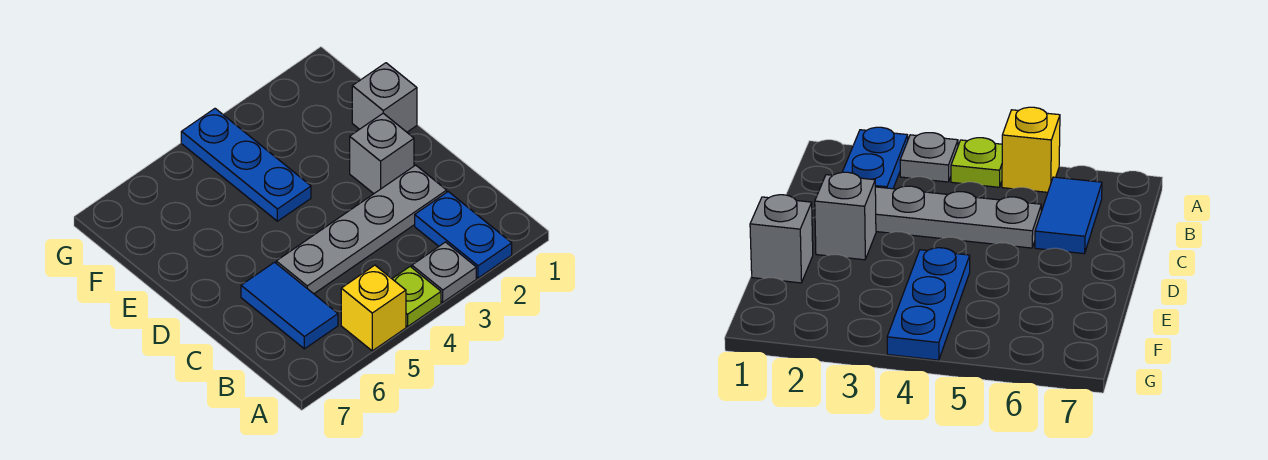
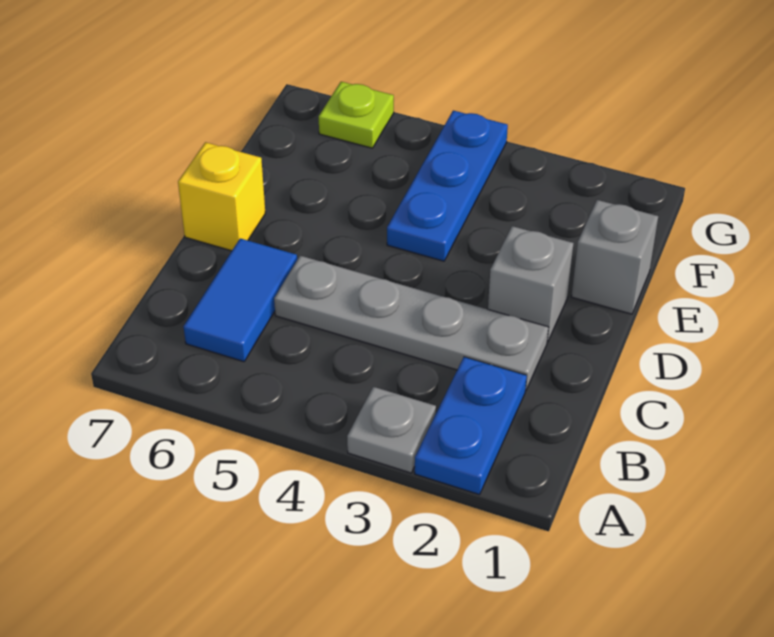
lime plate A4 level 1 -> lime plate G6 level 1
yellow brick A5 level 1 -> yellow brick D7 level 1

